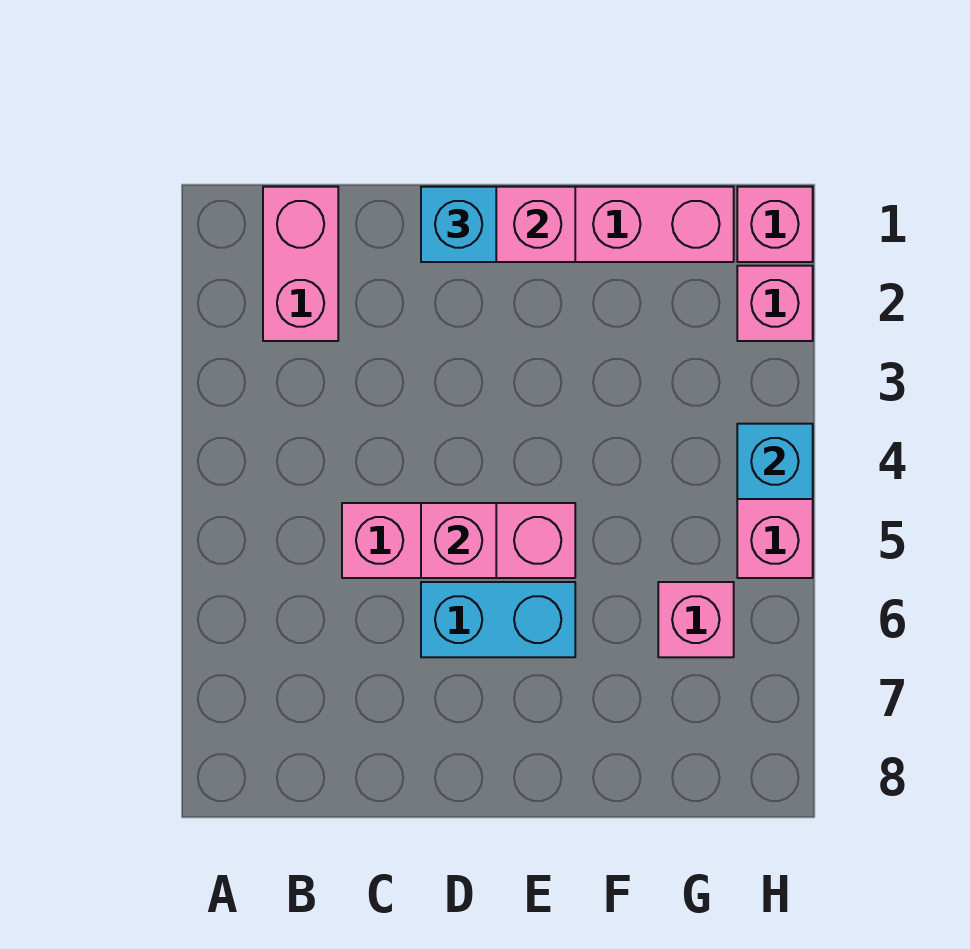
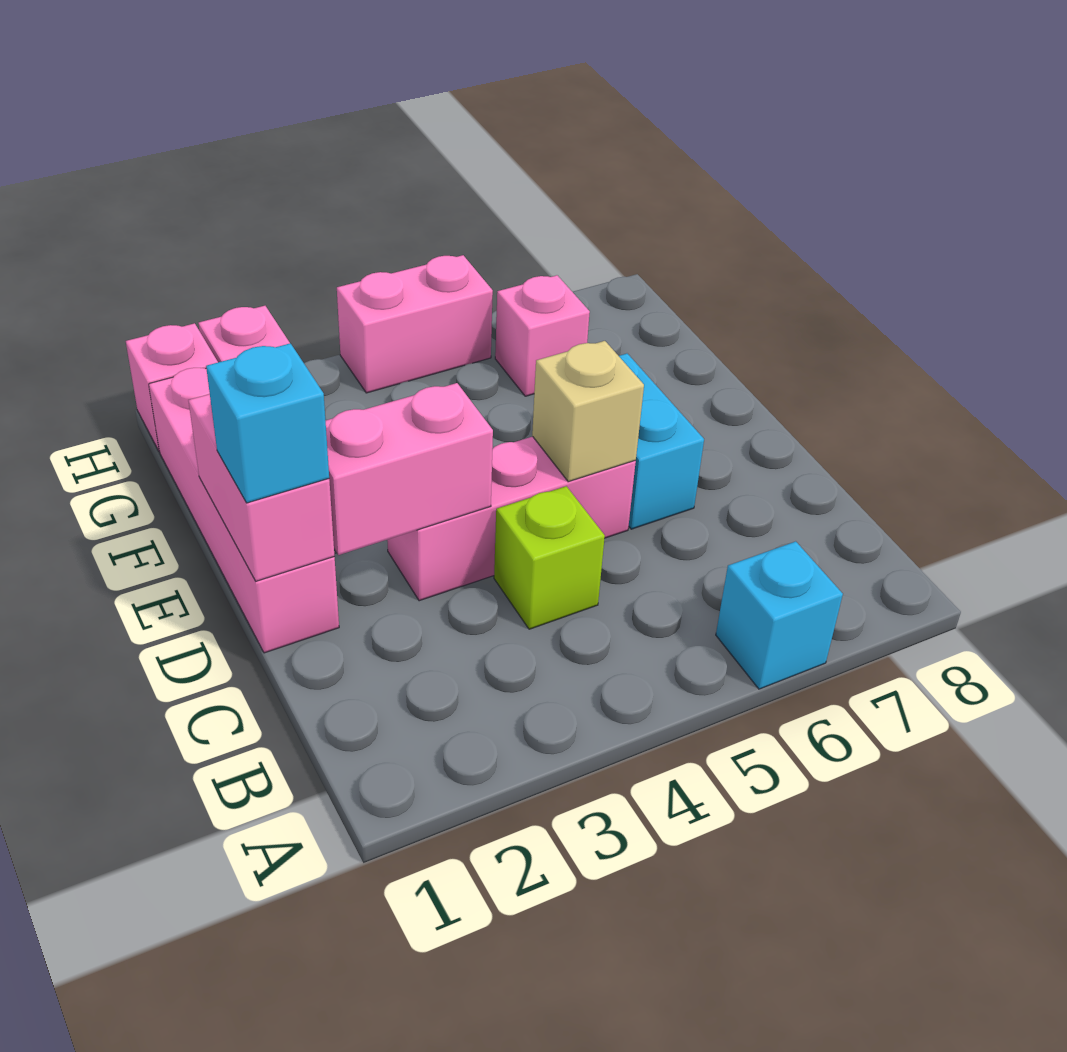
pink brick B1:B2 level 1 -> pink brick D2:D3 level 2
none -> lime brick C4 level 1
pink brick C5:E5 level 1 -> pink brick D3:D5 level 1
pink brick D5 level 2 -> tan brick D5 level 2
cyan brick H4 level 2 -> cyan brick A6 level 1

